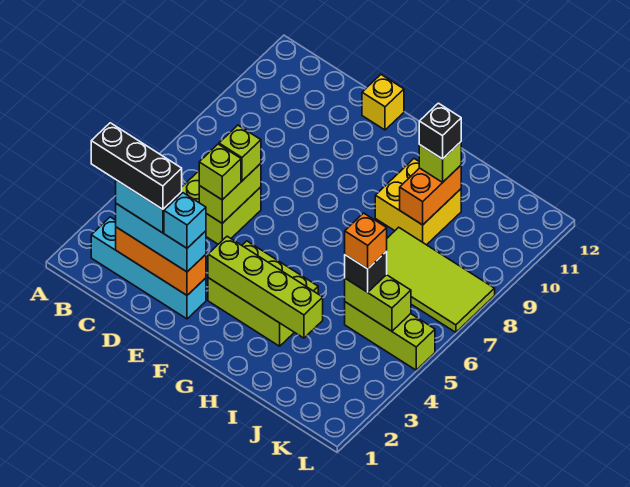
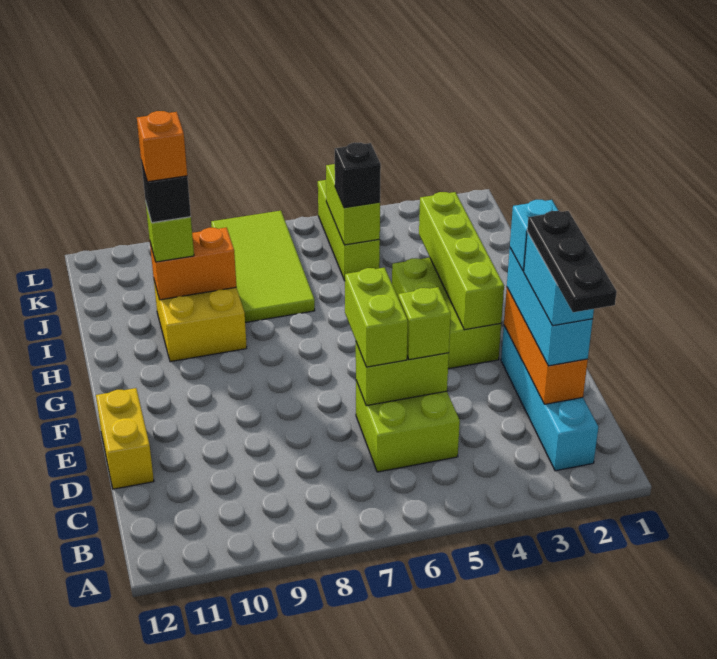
black brick B2:D2 level 5 -> black plate B2:D2 level 5
lime brick D6 level 3 -> lime brick D6:E6 level 3
yellow brick E12 level 1 -> yellow brick D12:E12 level 1
orange brick J5 level 4 -> orange brick I10 level 5

